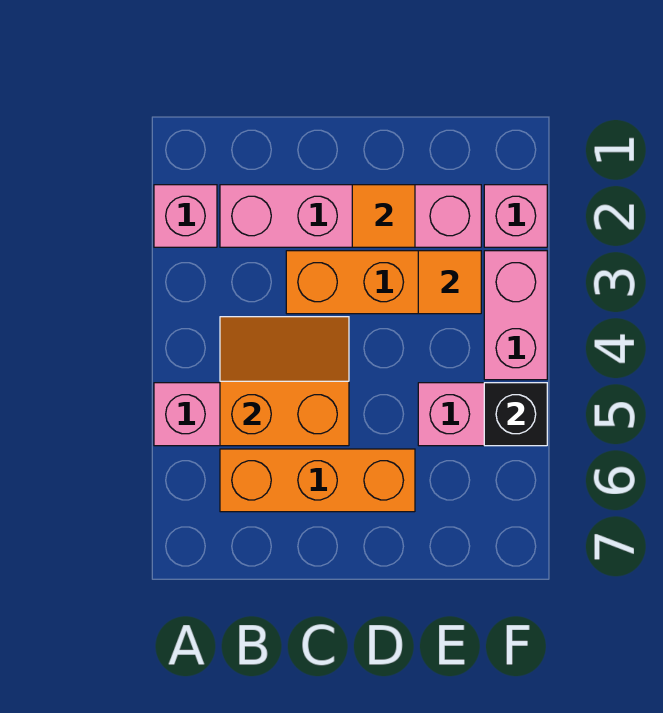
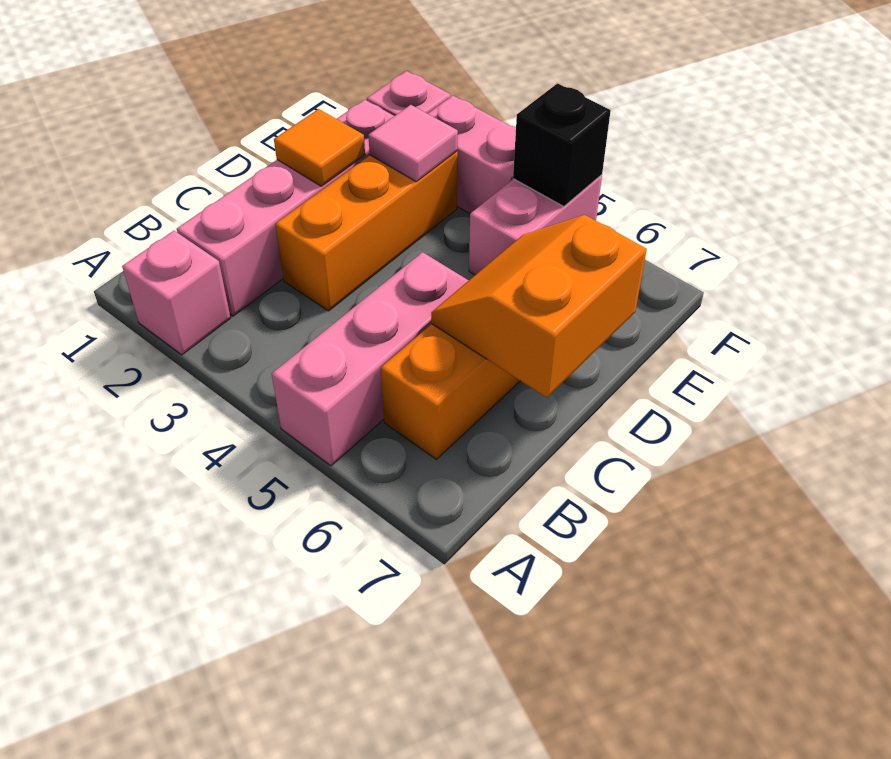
orange slope B4:C5 level 2 top 5 -> orange slope C6:D7 level 2 top 7
orange tile E3 level 2 -> pink tile E3 level 2

